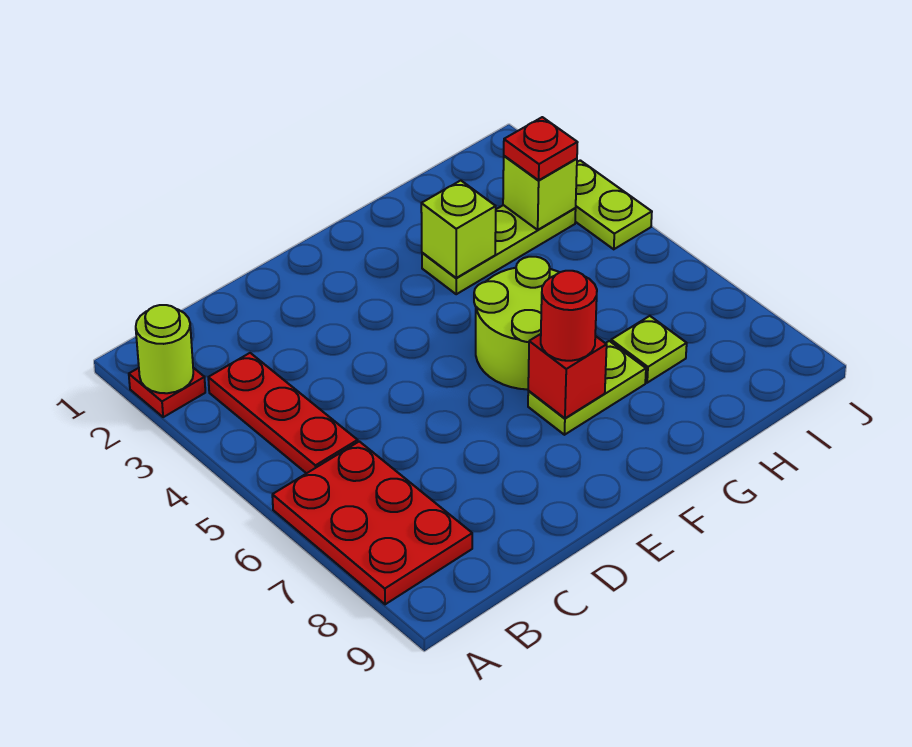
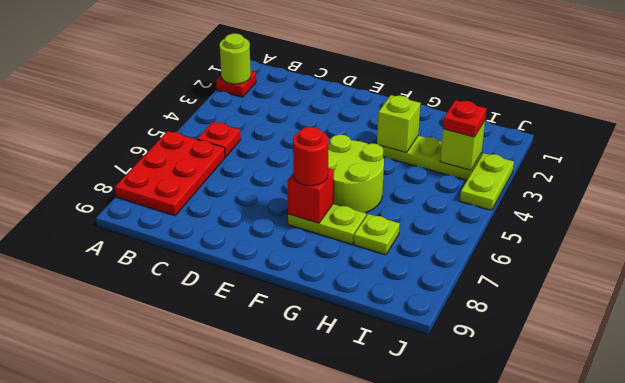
red plate B3:B5 level 1 -> red plate B5 level 1

